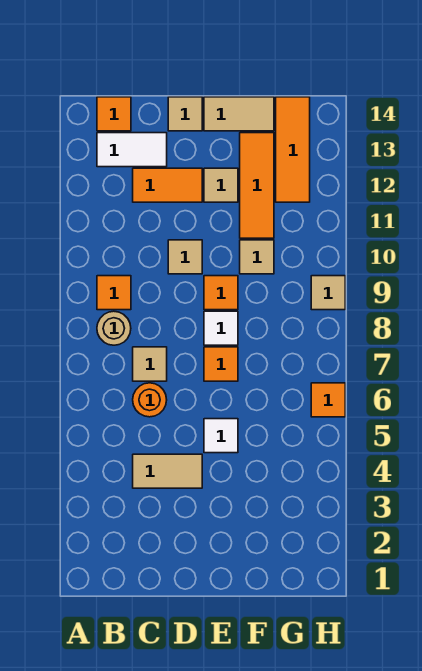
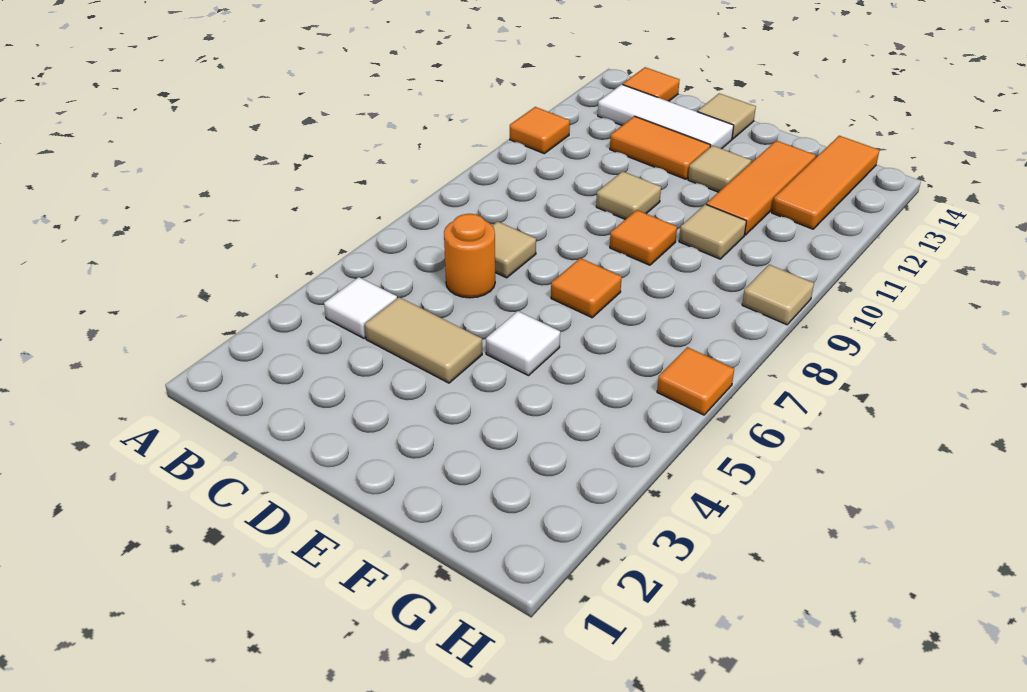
tan round brick B8 level 1 -> none
orange tile B9 level 1 -> orange tile A11 level 1
white tile B13:C13 level 1 -> white tile B13:D13 level 1
white tile E8 level 1 -> white tile B4 level 1
tan tile E14:F14 level 1 -> none

